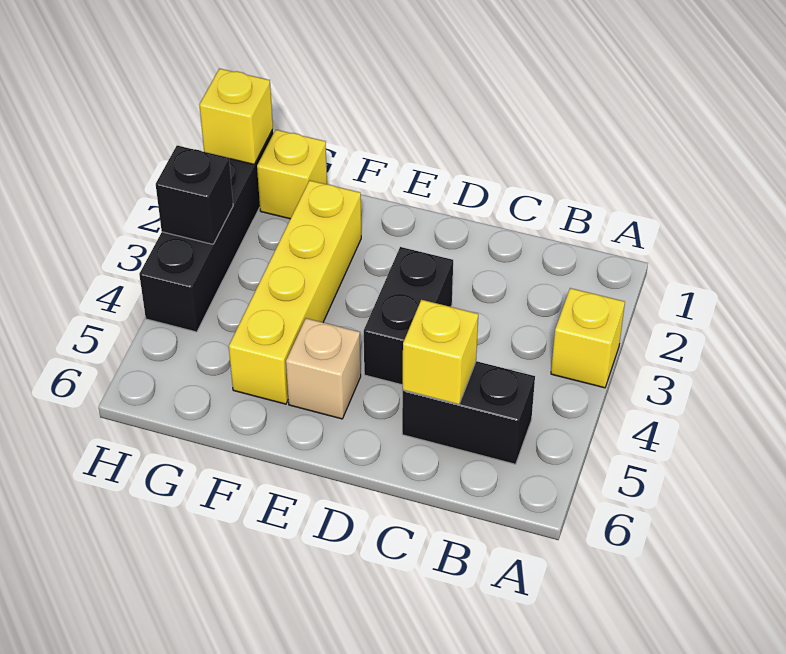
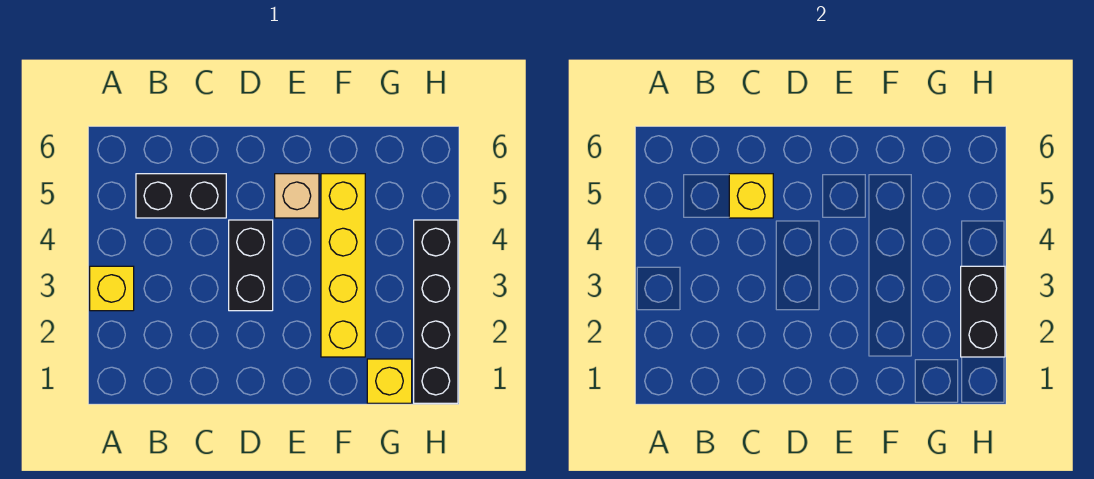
yellow brick H1 level 2 -> none
black brick H3 level 2 -> black brick H2:H3 level 2

